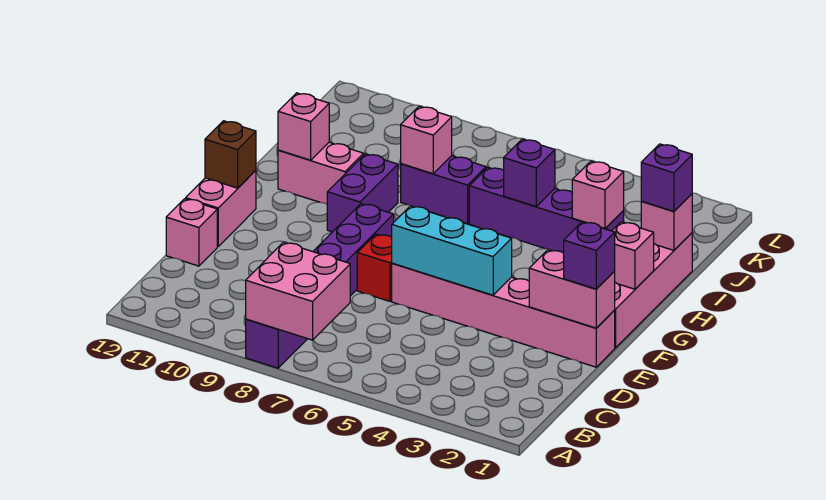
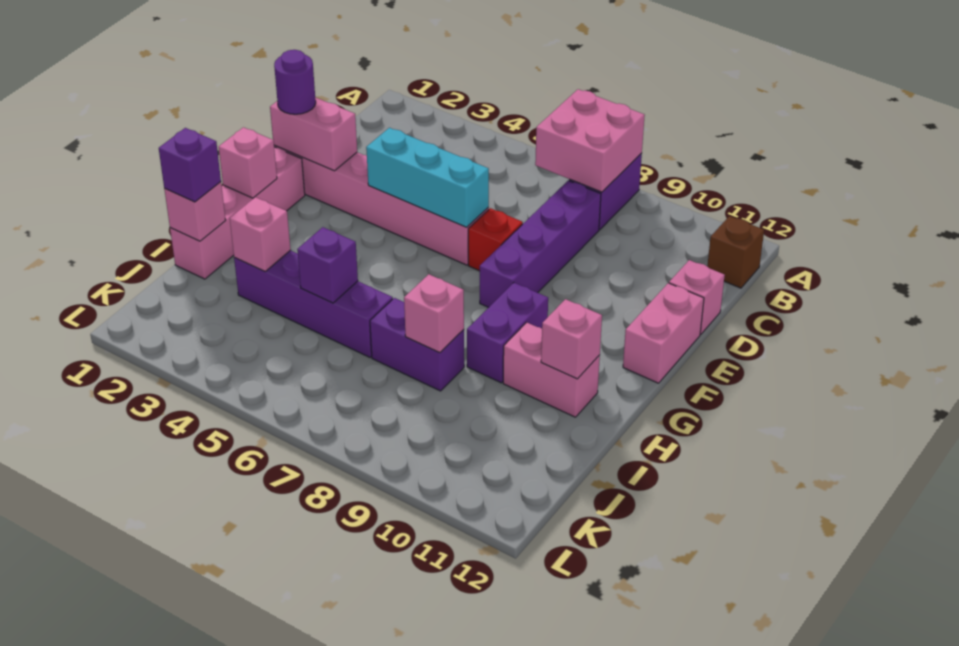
purple brick E1 level 3 -> purple round brick E1 level 3
brown brick F12 level 2 -> brown brick B12 level 1

